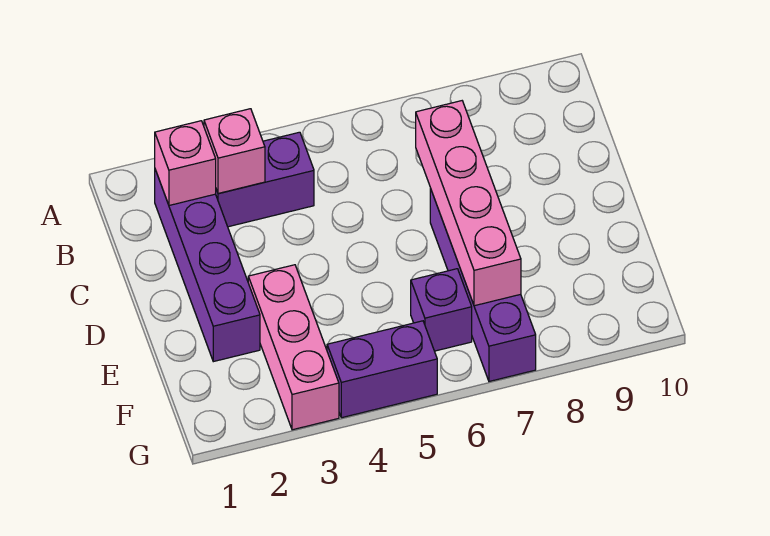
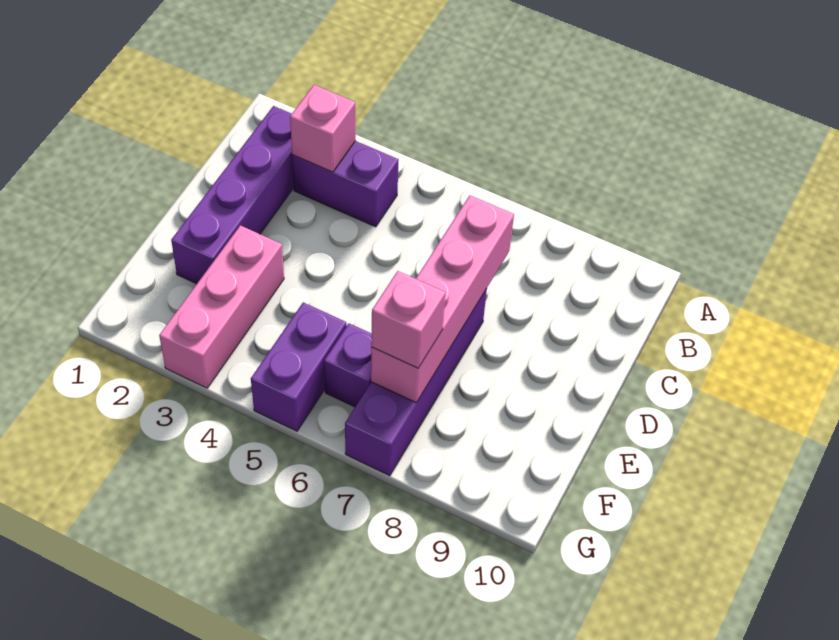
pink brick B2 level 2 -> pink brick F7 level 3
purple brick G4:G5 level 1 -> purple brick F5:G5 level 1

